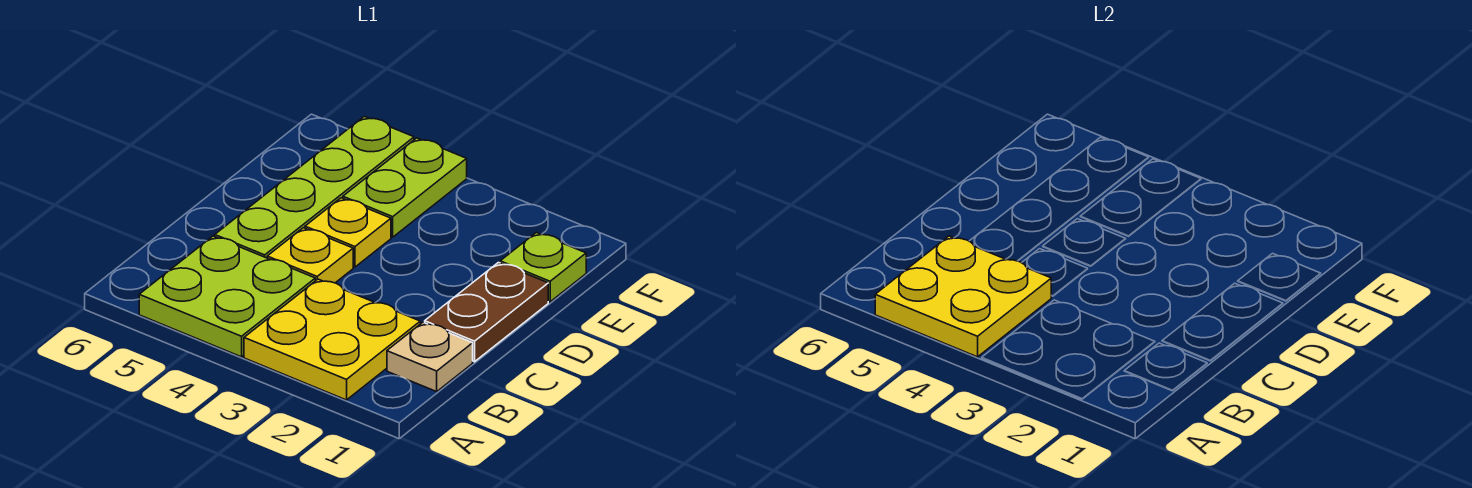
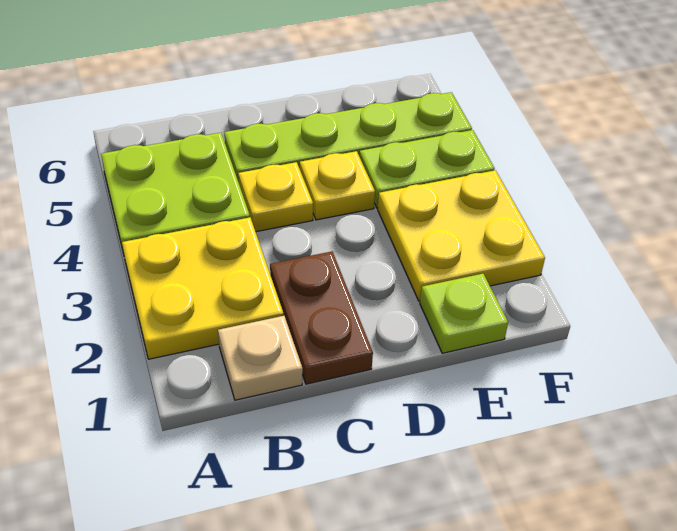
yellow plate A4:B5 level 2 -> yellow plate E2:F3 level 1
brown plate C1:D1 level 1 -> brown plate C1:C2 level 1

